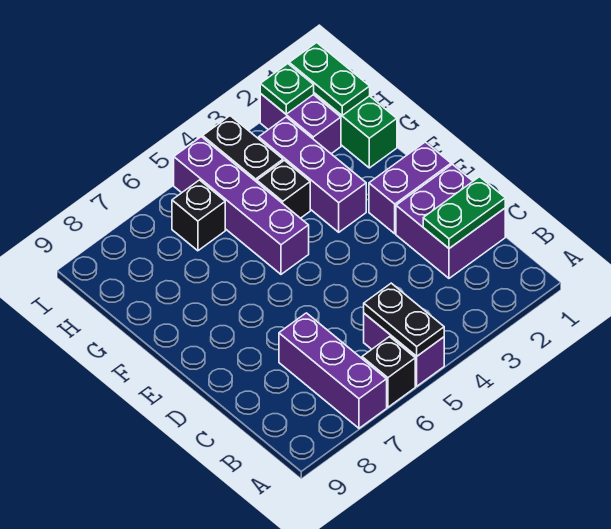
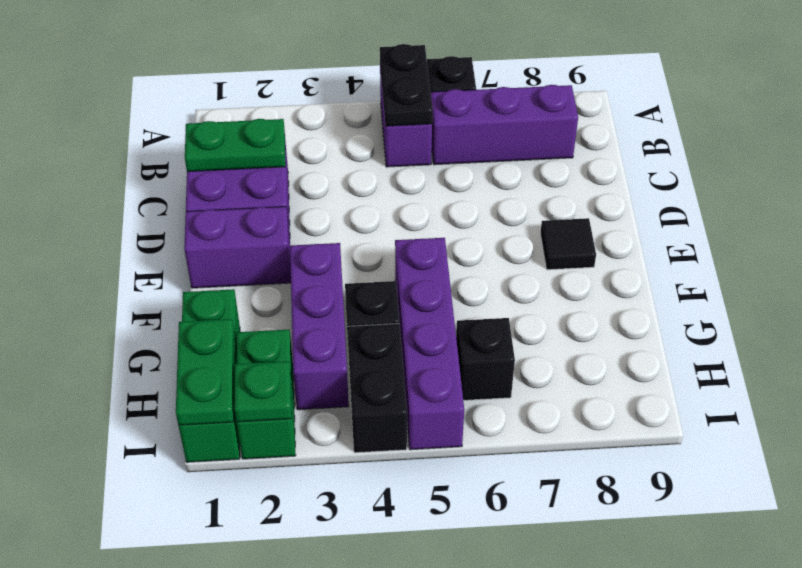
purple brick A7:C7 level 1 -> purple brick B6:B8 level 1
none -> black tile E8 level 1
purple brick H2:I2 level 1 -> green brick H2:I2 level 1

